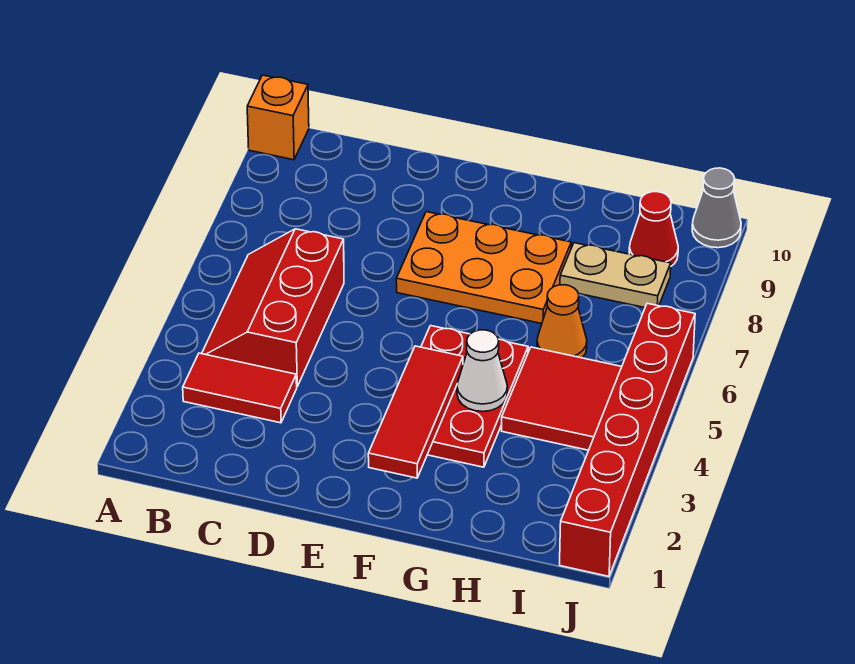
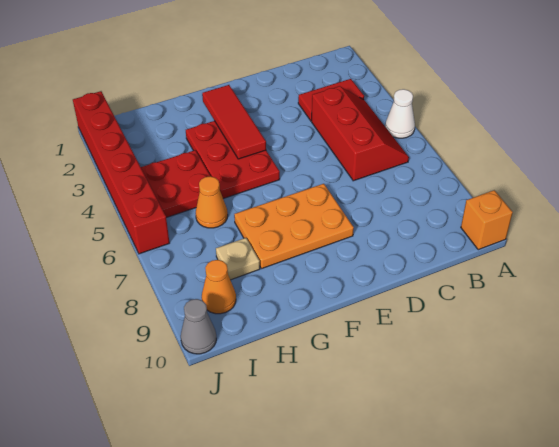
white cone G4 level 2 -> white cone A5 level 1
red tile H4:I5 level 1 -> red plate H4:I5 level 1
tan plate H8:I8 level 1 -> tan plate H8 level 1
red cone I9 level 1 -> orange cone I9 level 1

